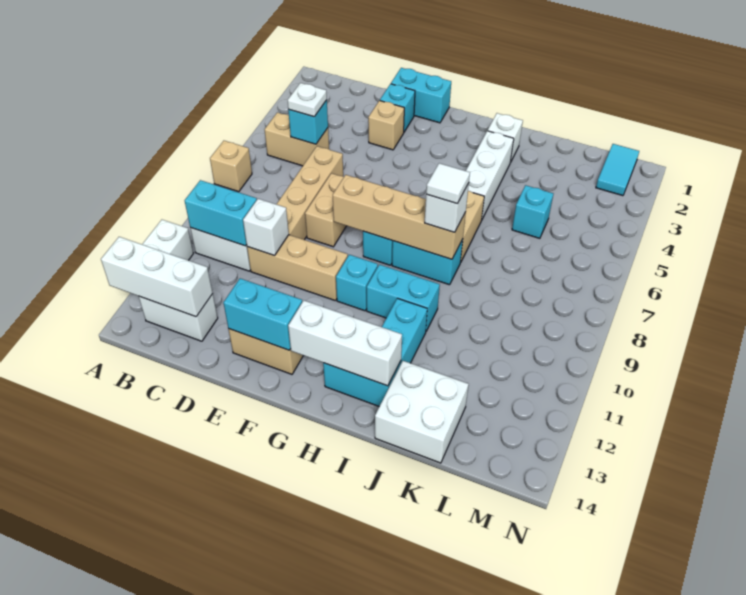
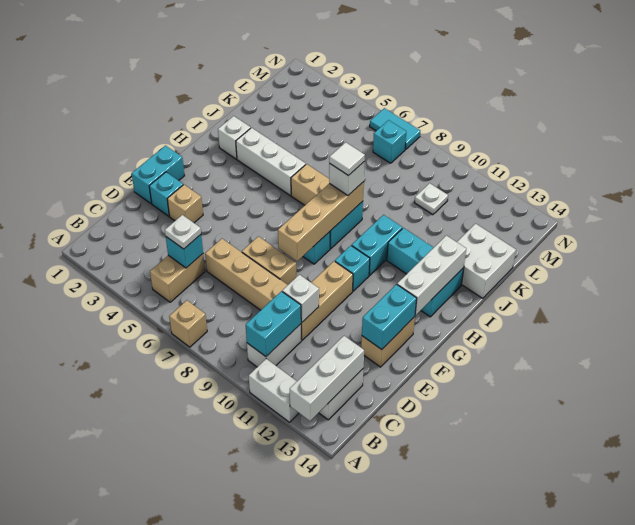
cyan brick K5 level 1 -> cyan brick M7 level 1
none -> white plate L10 level 1
cyan tile M1:M2 level 1 -> cyan tile N6:N7 level 1

